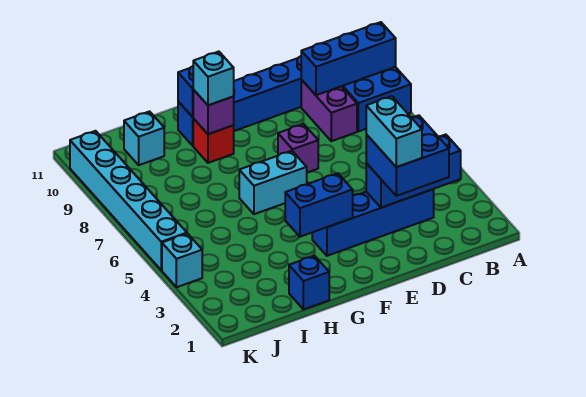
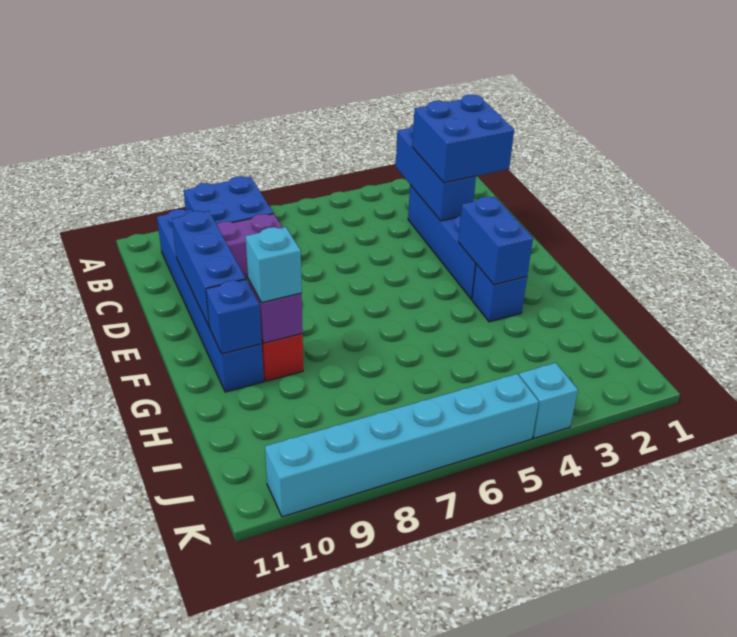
blue brick A9:C9 level 2 -> blue brick D10:F10 level 2
cyan brick D2:D3 level 4 -> none
purple brick E7 level 1 -> none
cyan brick F6:G6 level 1 -> none
blue brick H1 level 1 -> blue brick G3 level 1
cyan brick I10 level 1 -> none

